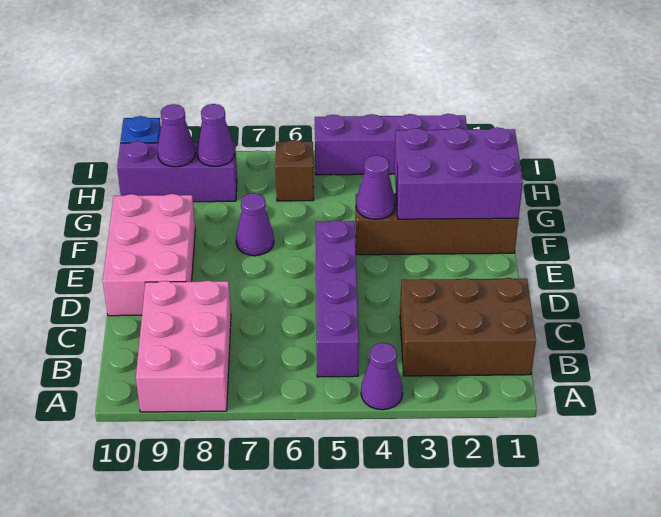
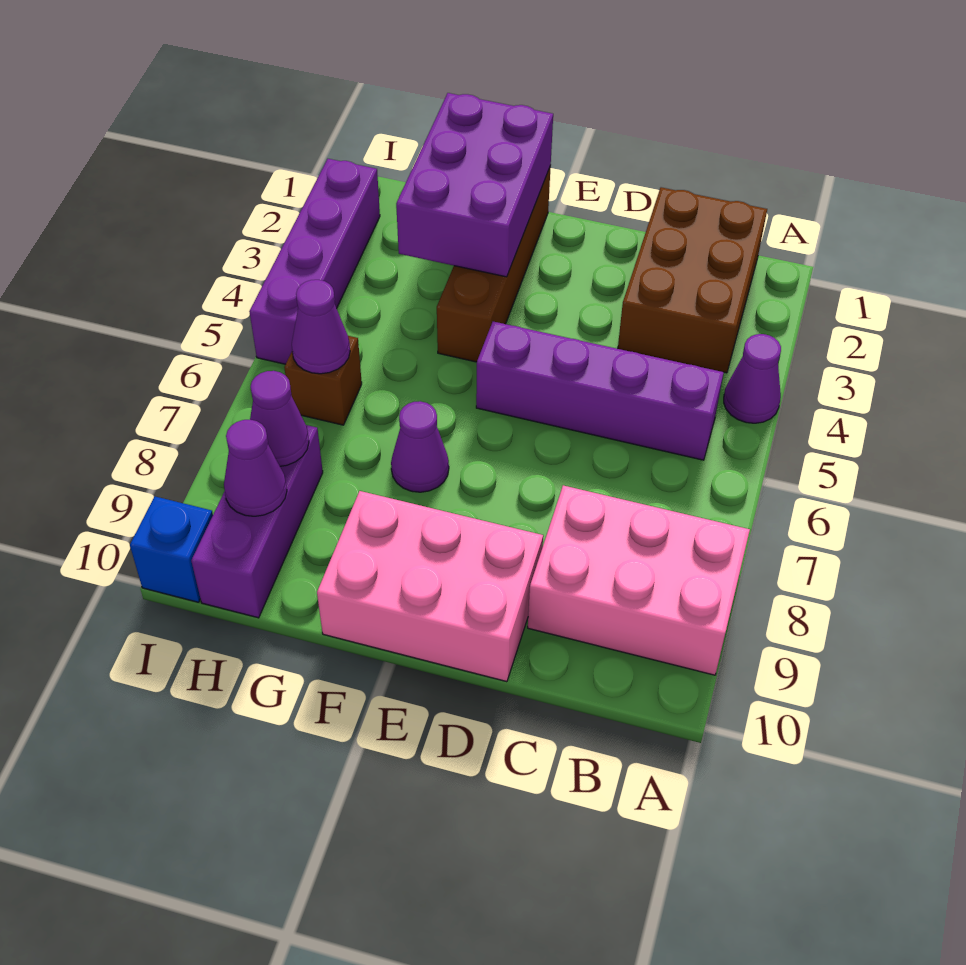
purple cone F4 level 2 -> purple cone H6 level 2

